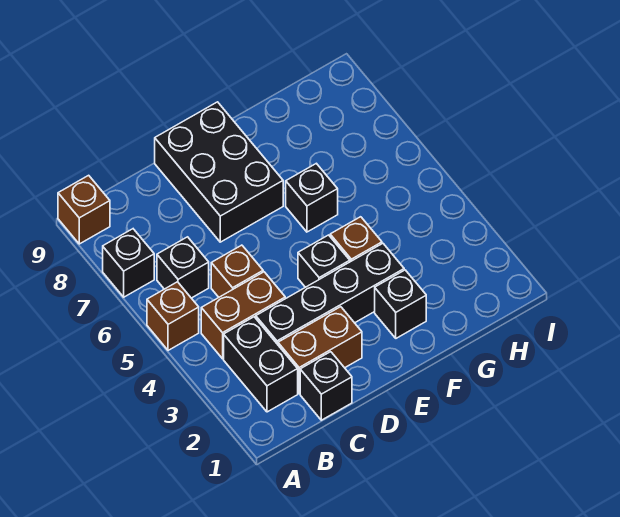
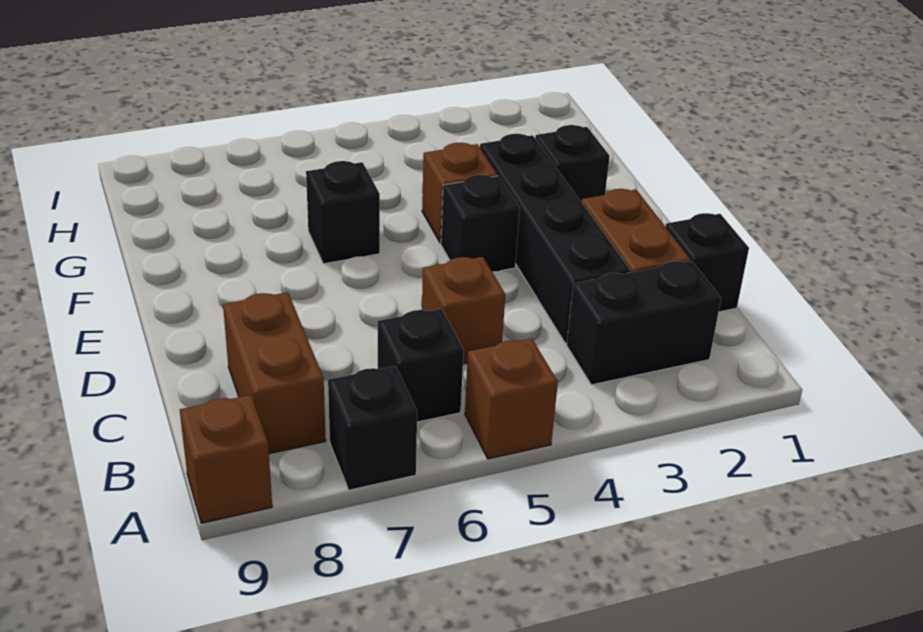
brown brick B4:C4 level 1 -> brown brick B8:C8 level 1
black brick D7:E9 level 1 -> none

